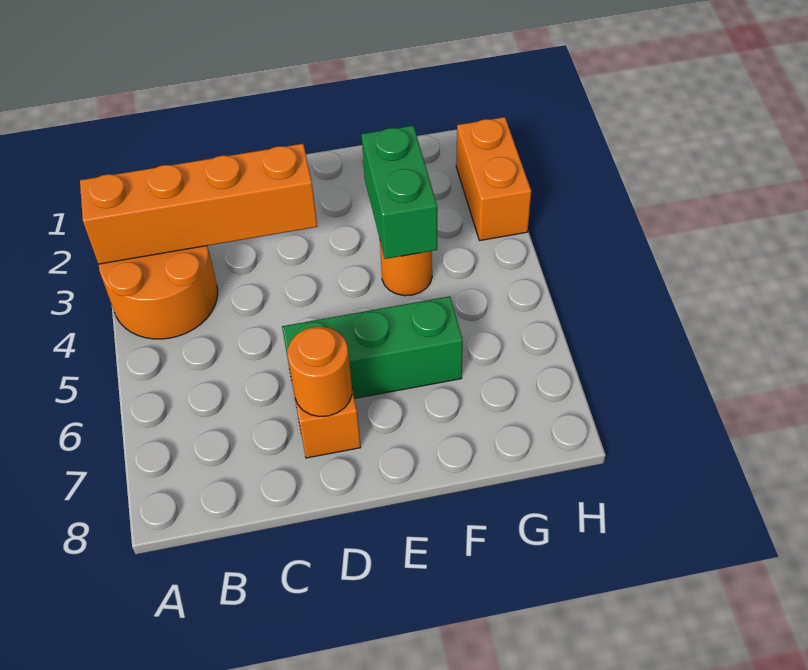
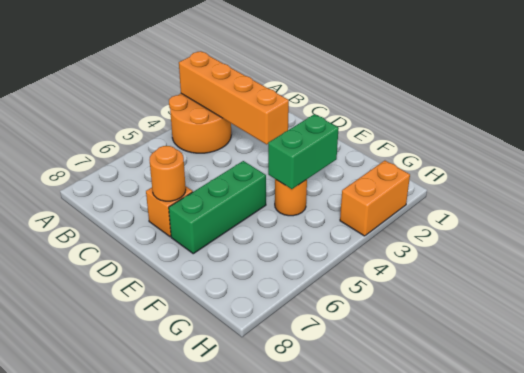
green brick D6:F6 level 1 -> green brick E5:E7 level 1

